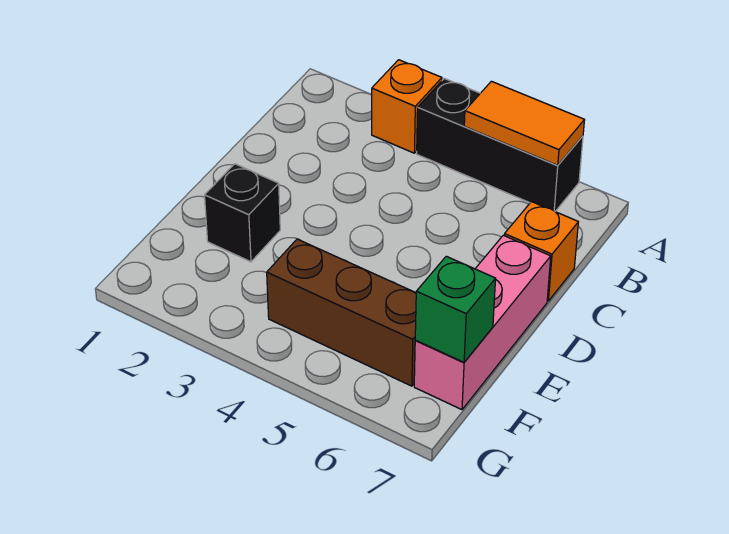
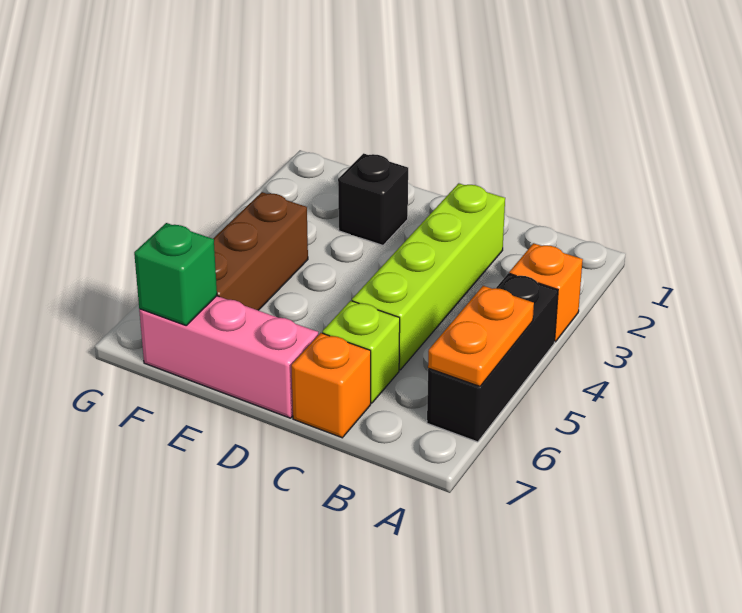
orange tile A5:A6 level 2 -> orange plate A5:A6 level 2
none -> lime brick C2:C5 level 1
none -> lime brick C6 level 1

